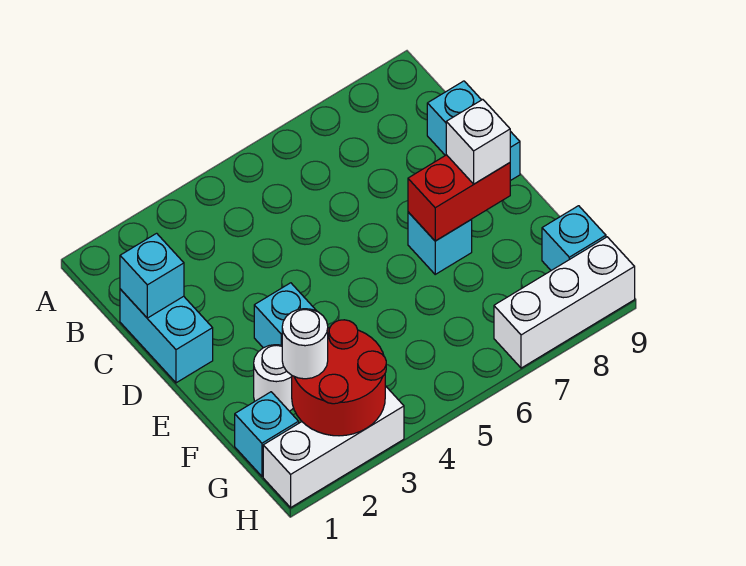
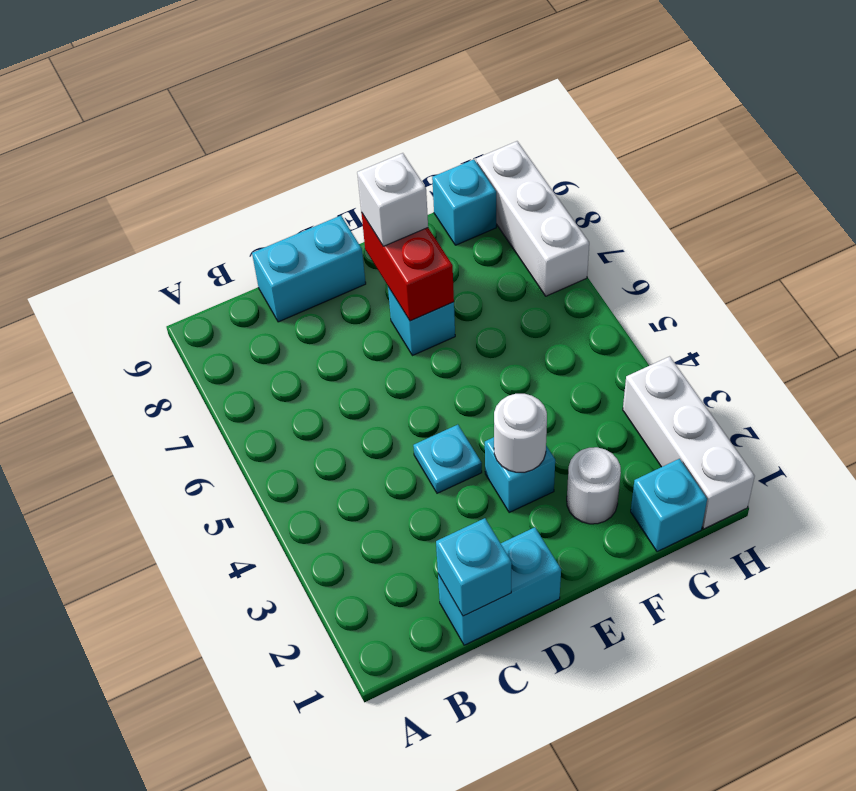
none -> cyan plate D4 level 1
red round brick G2:H3 level 2 -> none
white round brick G2 level 3 -> white round brick E3 level 2

